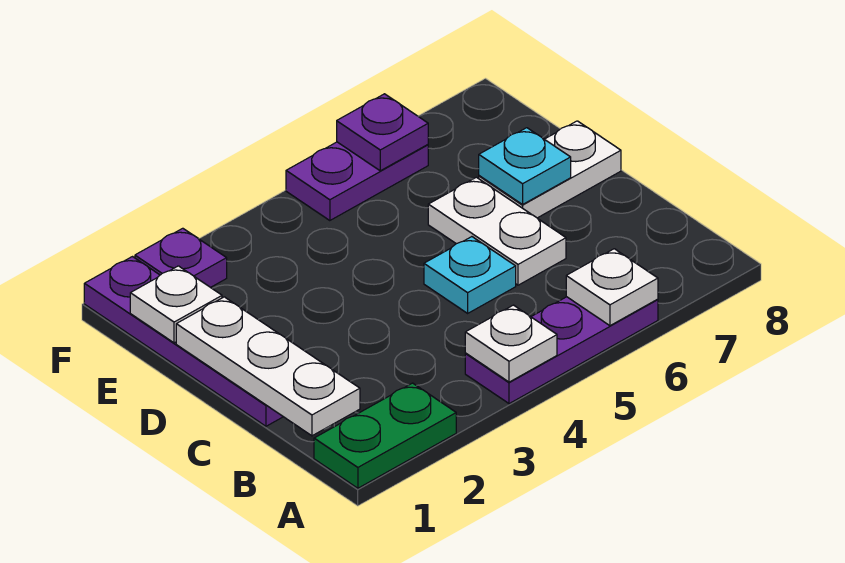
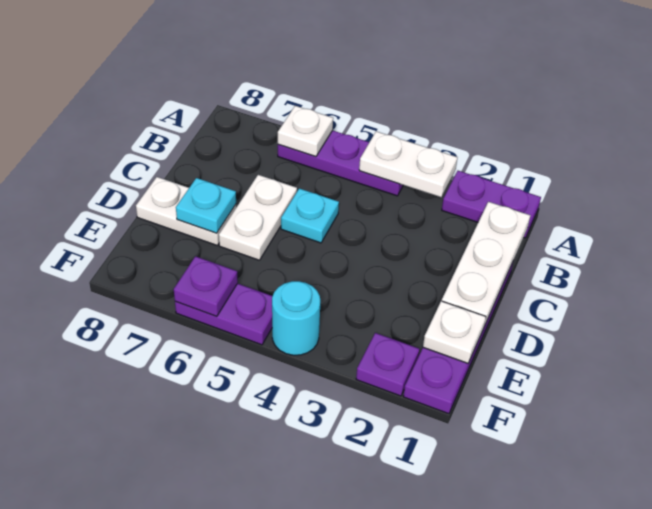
green plate A1:A2 level 1 -> purple plate A1:A2 level 1
white plate A4 level 2 -> white plate A3:A4 level 2
none -> cyan round brick F4 level 1

